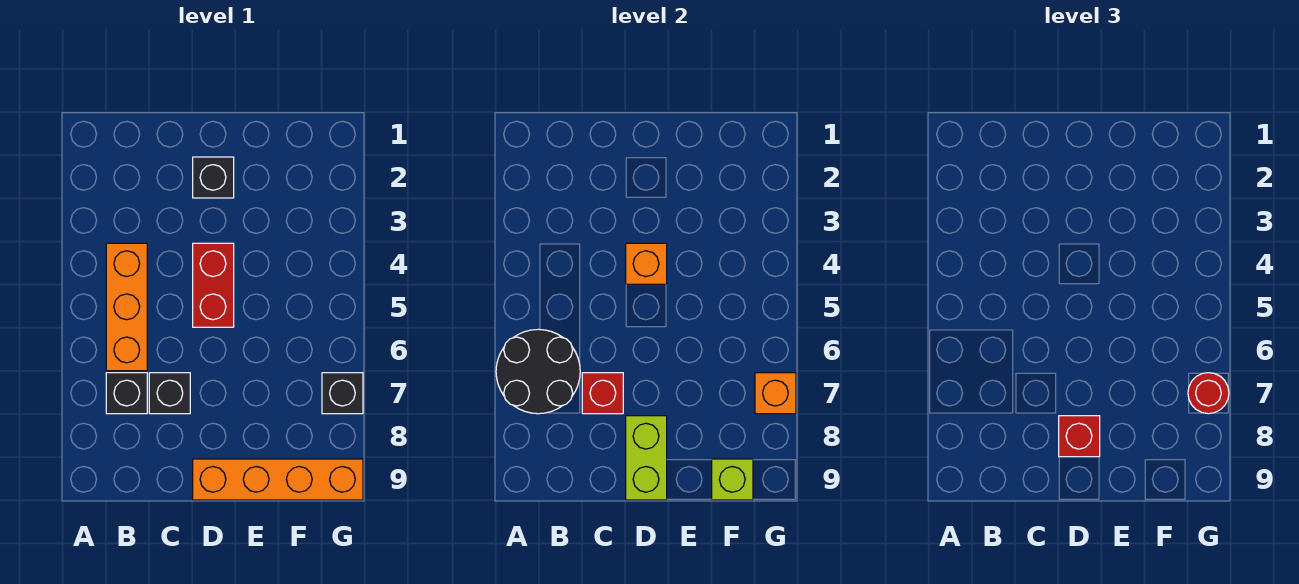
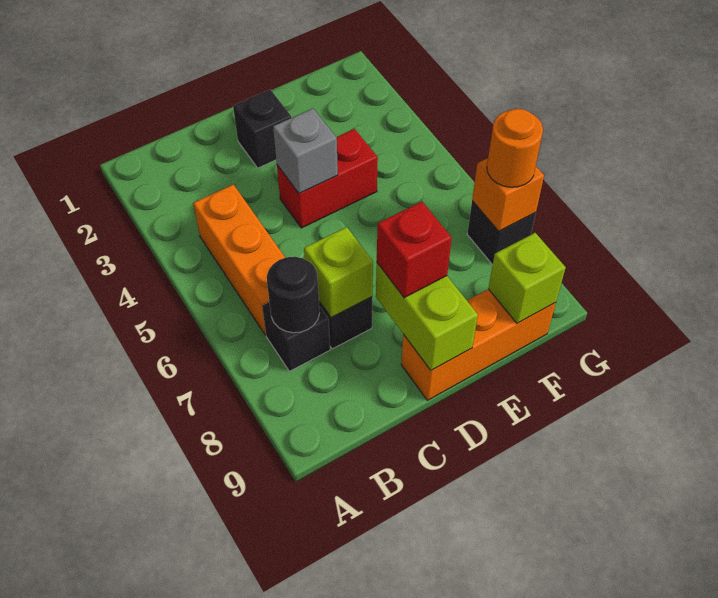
black round brick A6:B7 level 2 -> black round brick B7 level 2
red brick C7 level 2 -> lime brick C7 level 2
red brick D4:D5 level 1 -> red brick D4:E4 level 1
orange brick D4 level 2 -> grey brick D4 level 2
orange brick D9:G9 level 1 -> orange brick D9:F9 level 1
red round brick G7 level 3 -> orange round brick G7 level 3

